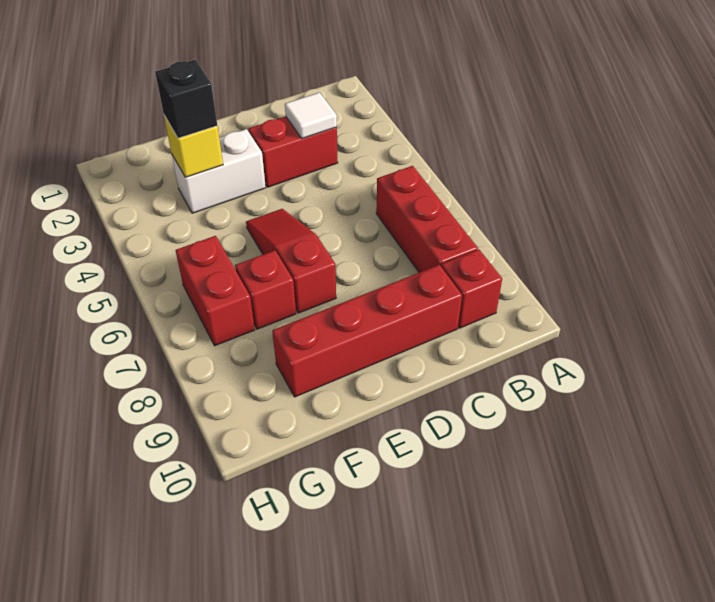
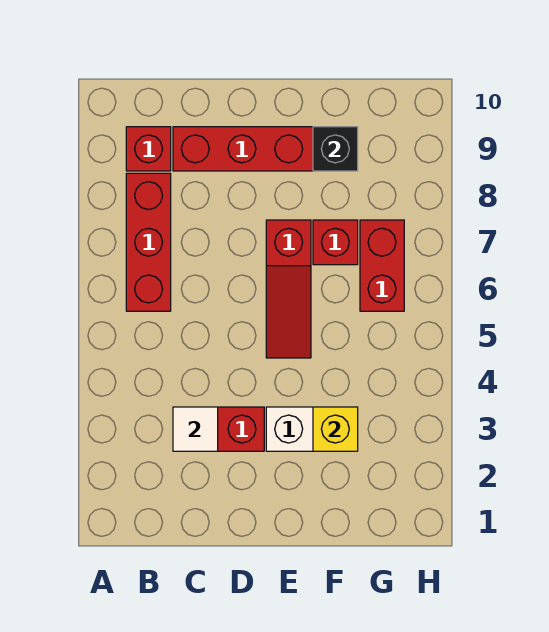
black brick F3 level 3 -> black brick F9 level 2

